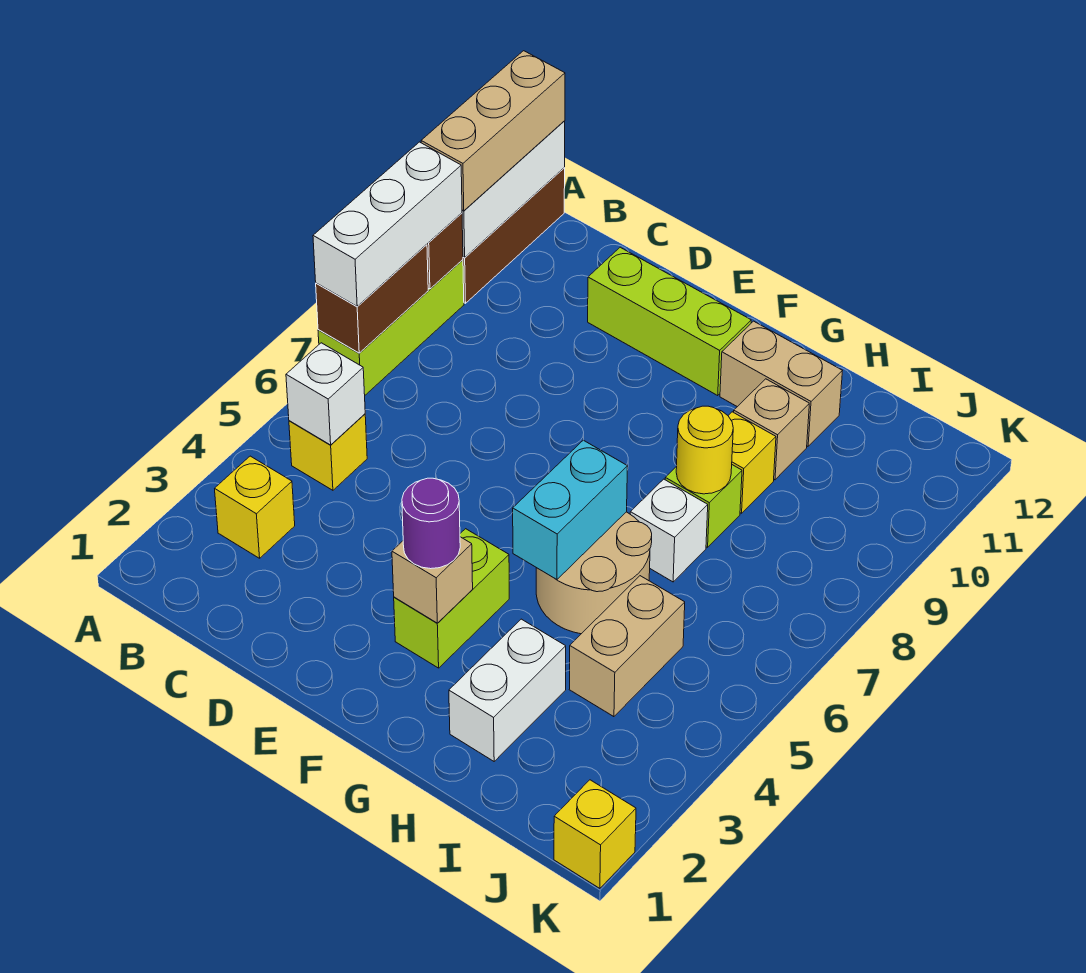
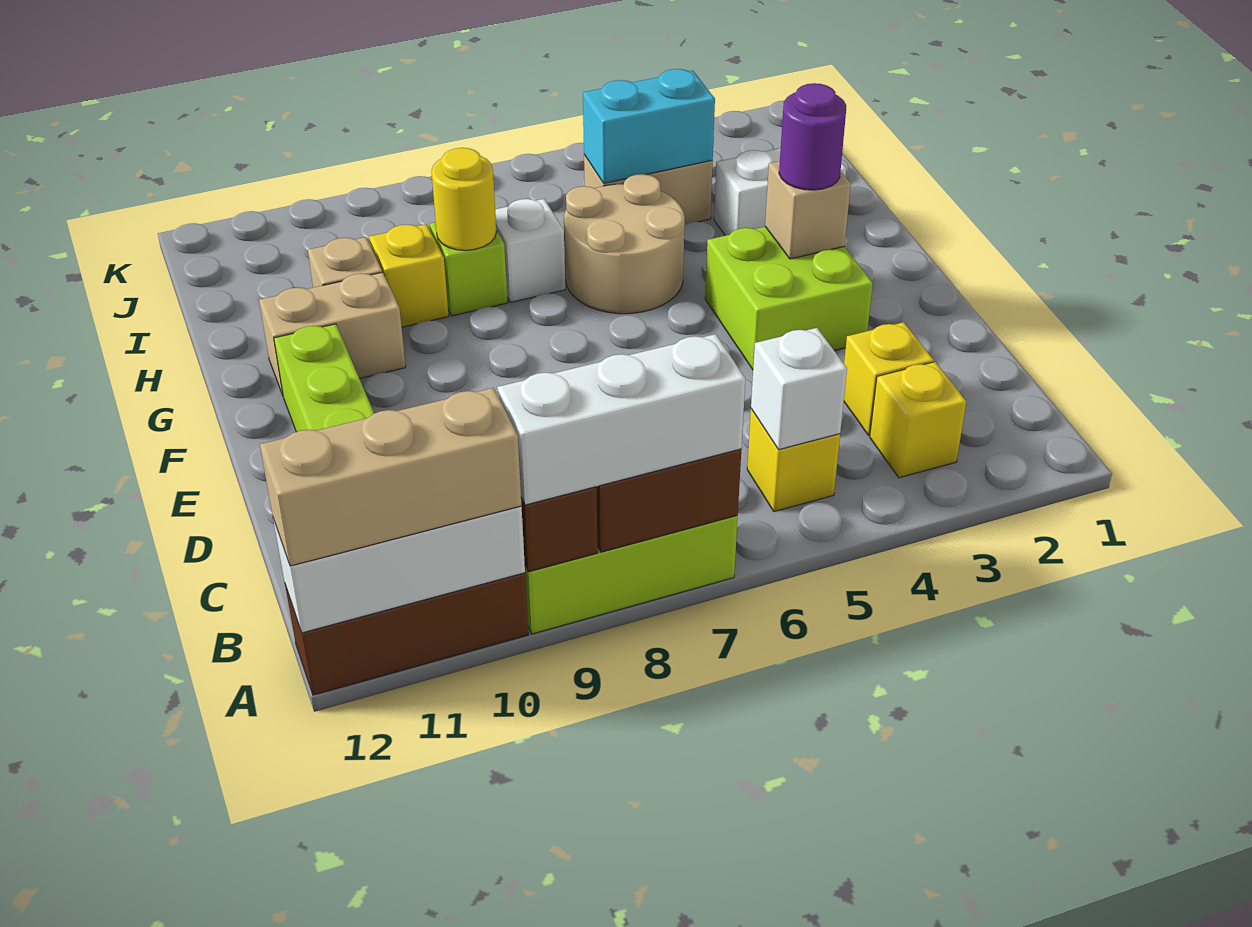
lime brick F3:F4 level 1 -> lime brick E3:F4 level 1
cyan brick G5:G6 level 2 -> cyan brick I4:I5 level 2
tan brick G11:H11 level 1 -> tan brick G10:G11 level 1
yellow brick K1 level 1 -> yellow brick C3 level 1

